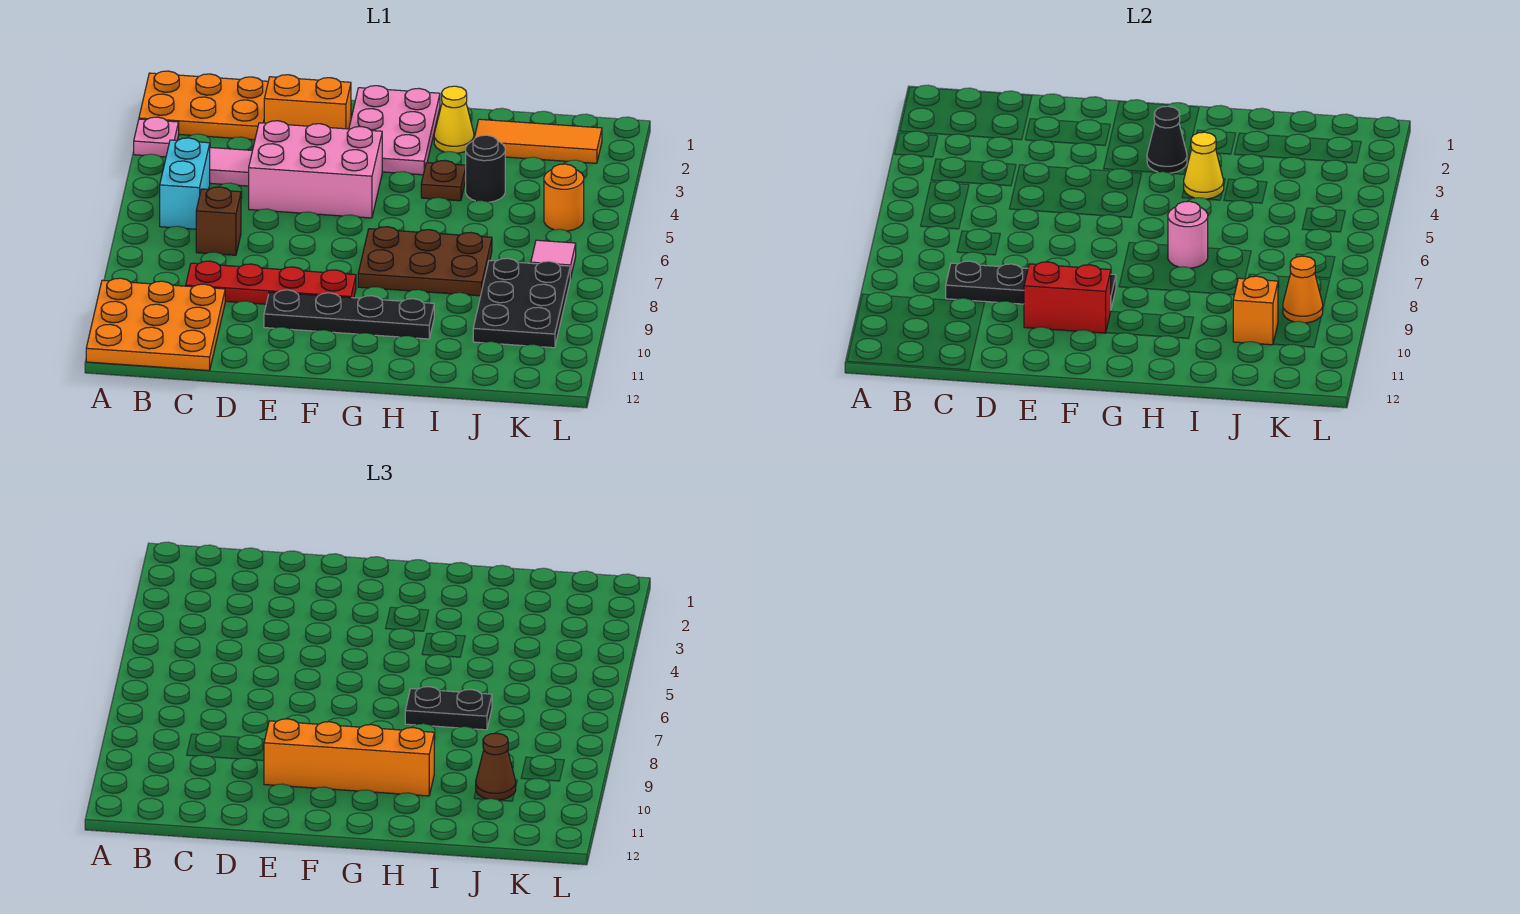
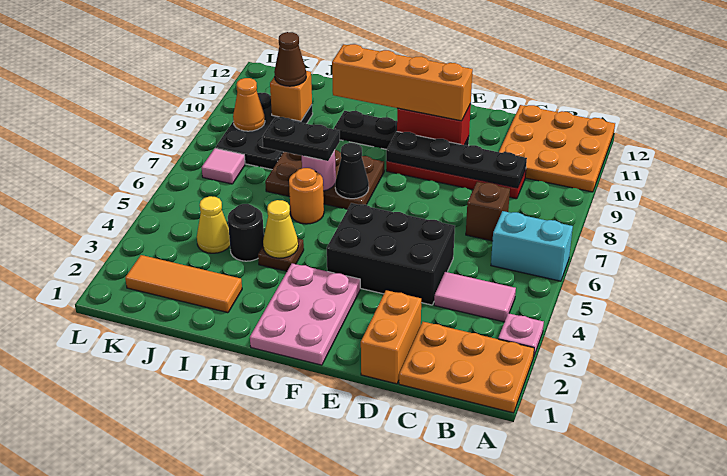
cyan brick B5:B6 level 1 -> cyan brick A6:B6 level 1
orange brick D2:E2 level 1 -> orange brick D1:D2 level 1
pink brick D4:F5 level 1 -> black brick D4:F5 level 1
black cone G3 level 2 -> black cone G7 level 2
yellow cone H2 level 1 -> yellow cone J4 level 1
orange round brick K5 level 1 -> orange round brick H6 level 1

